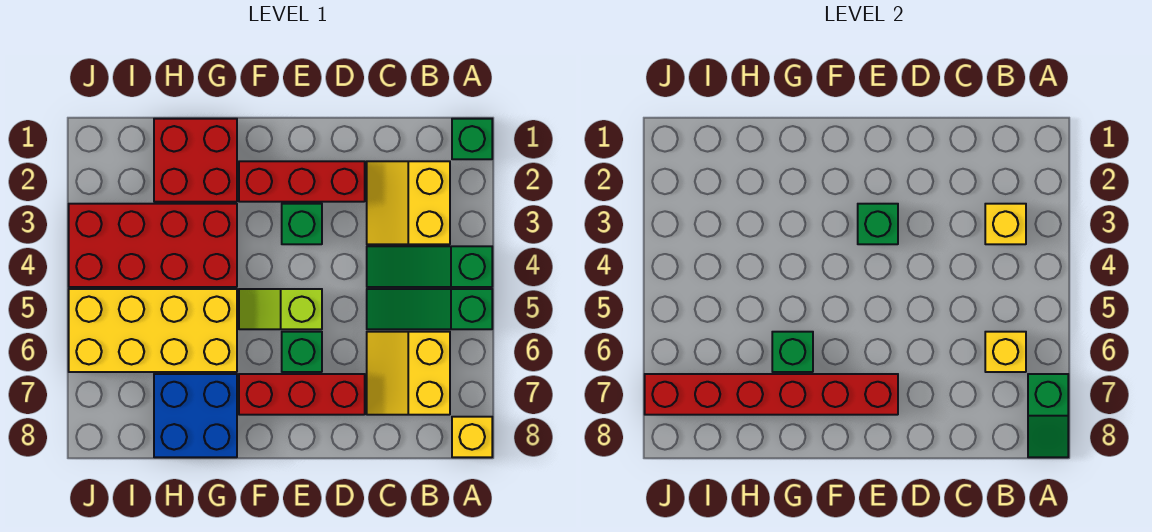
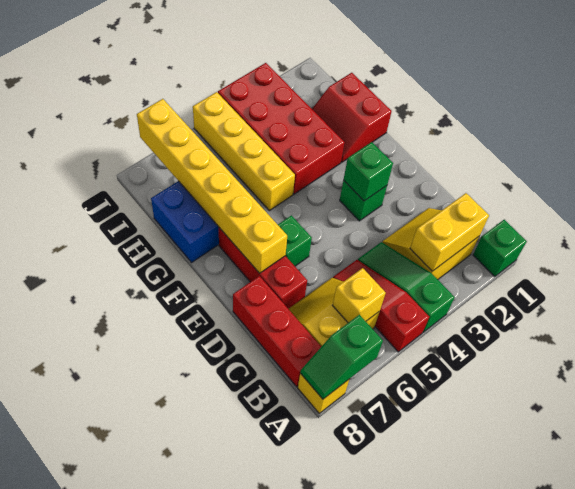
green slope A5:C5 level 1 top A -> red slope A5:C5 level 1 top A
yellow brick B3 level 2 -> yellow brick B2:B3 level 2
red brick D2:F2 level 1 -> red brick B8:D8 level 1
lime slope E5:F5 level 1 top E -> none
red brick E7:J7 level 2 -> yellow brick E7:J7 level 2
red brick G1:H2 level 1 -> red slope G1:H2 level 1 top 1
yellow brick G5:J6 level 1 -> yellow brick G5:J5 level 1
green brick G6 level 2 -> none

